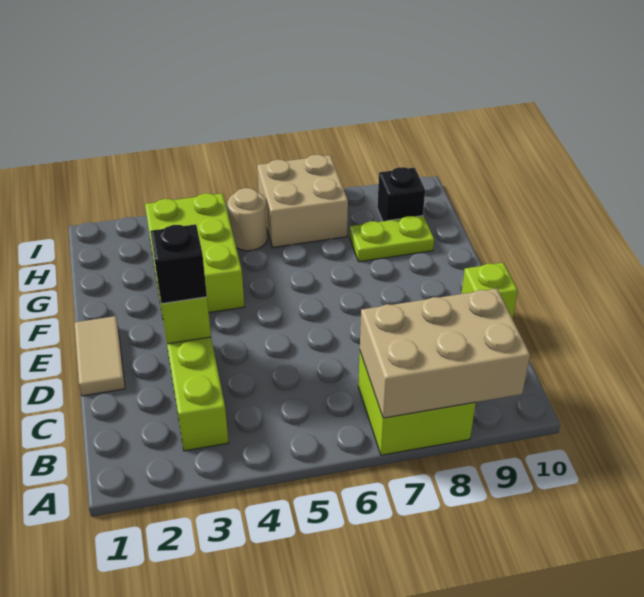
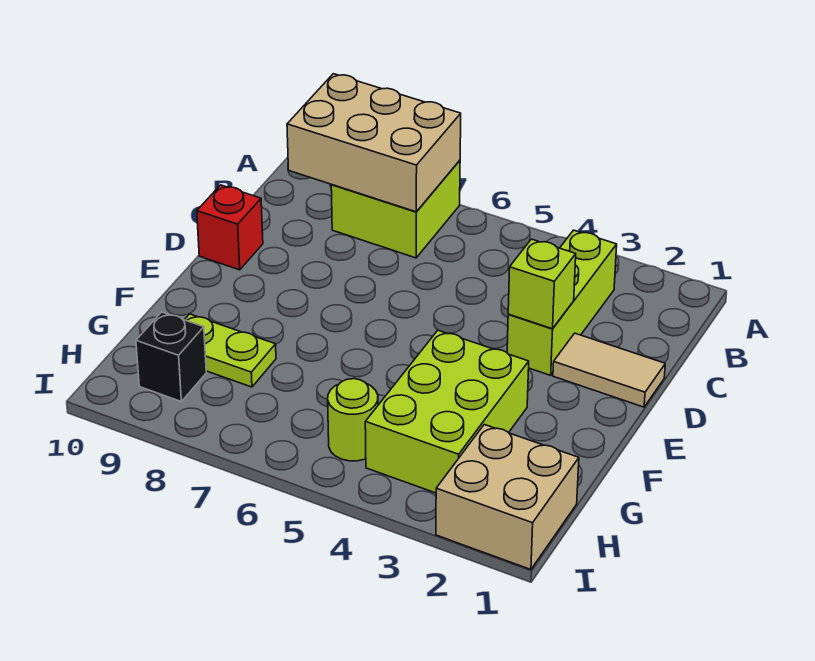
tan tile D1:E1 level 1 -> tan tile D1:D2 level 1
black brick D3 level 3 -> none
lime brick D10 level 1 -> red brick D10 level 1
tan round brick H5 level 1 -> lime round brick H5 level 1
tan brick H6:I7 level 1 -> tan brick H1:I2 level 1

